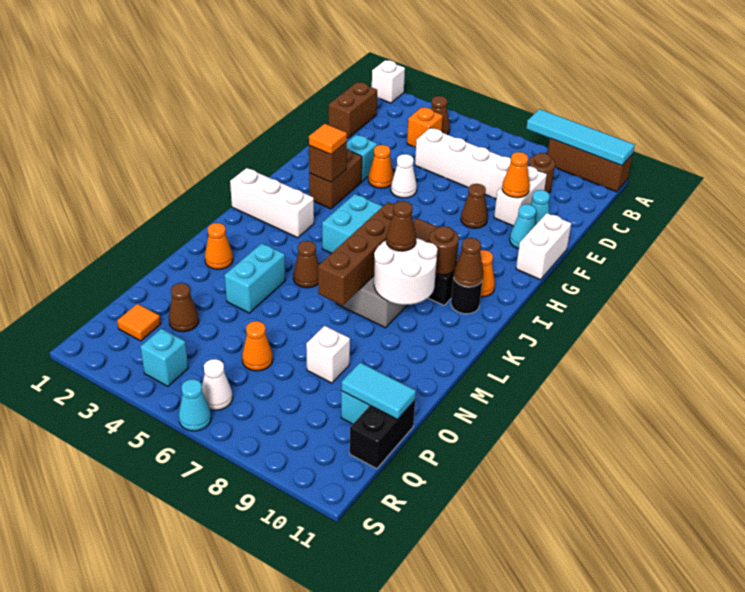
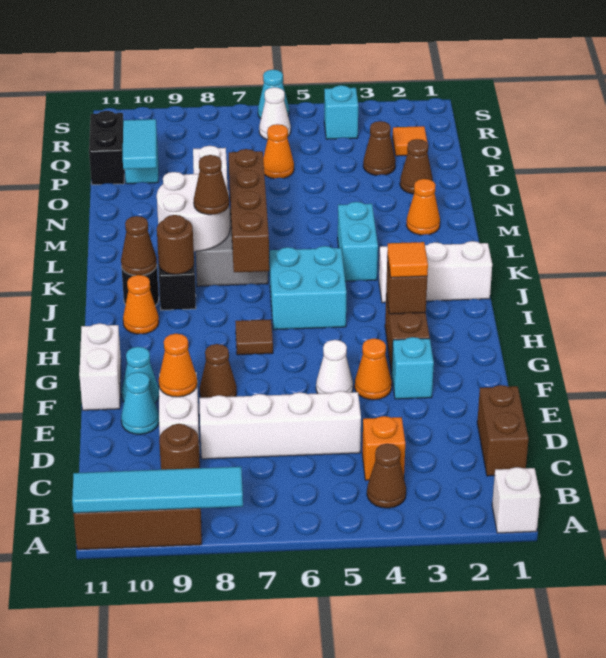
brown cone L5 level 1 -> brown cone O2 level 1
cyan brick M4:N4 level 1 -> cyan brick K4:L4 level 1
cyan tile P10:P11 level 2 -> cyan tile O10:P10 level 2

